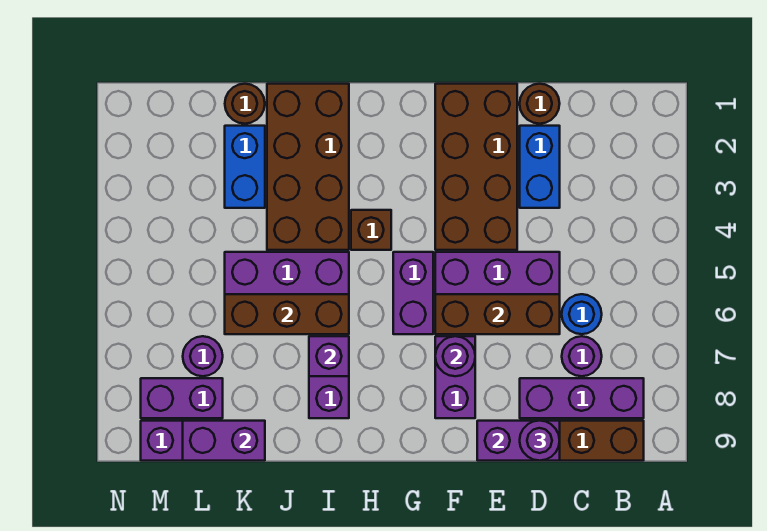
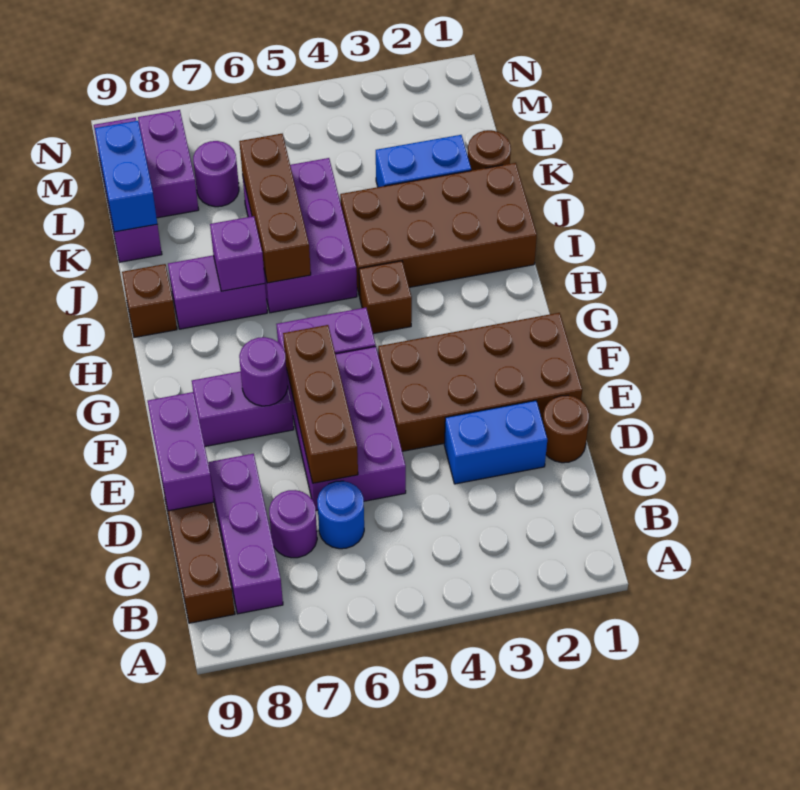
purple round brick D9 level 3 -> none
none -> brown brick I9 level 1
purple brick K9:L9 level 2 -> blue brick K9:L9 level 2

